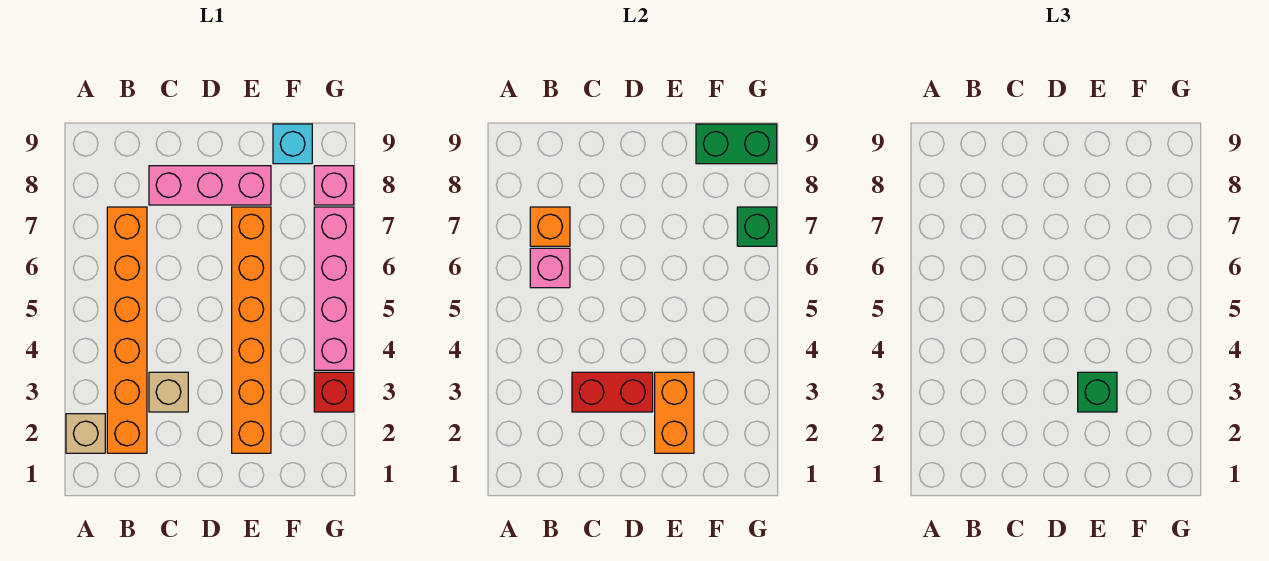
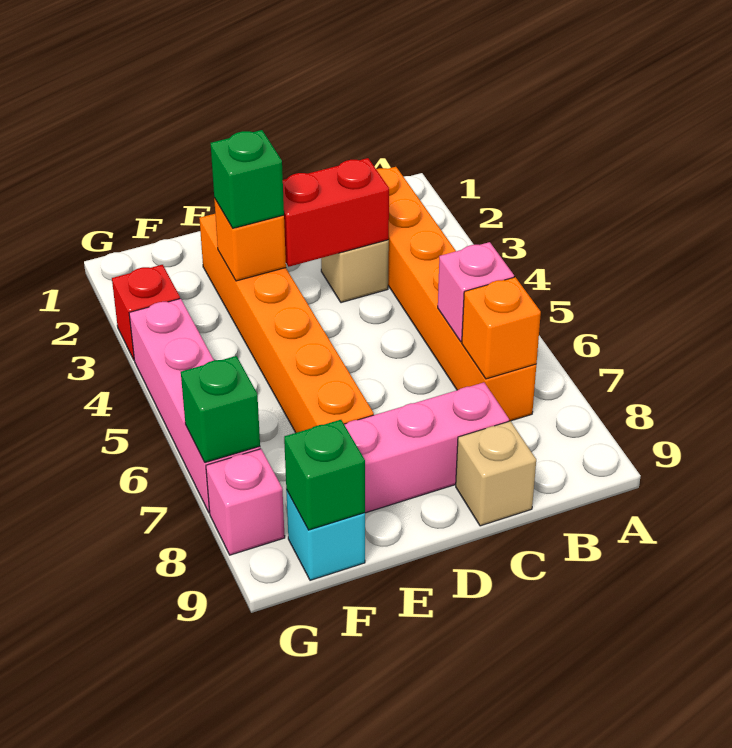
tan brick A2 level 1 -> tan brick C9 level 1
orange brick E2:E3 level 2 -> orange brick E3 level 2
green brick F9:G9 level 2 -> green brick F9 level 2

